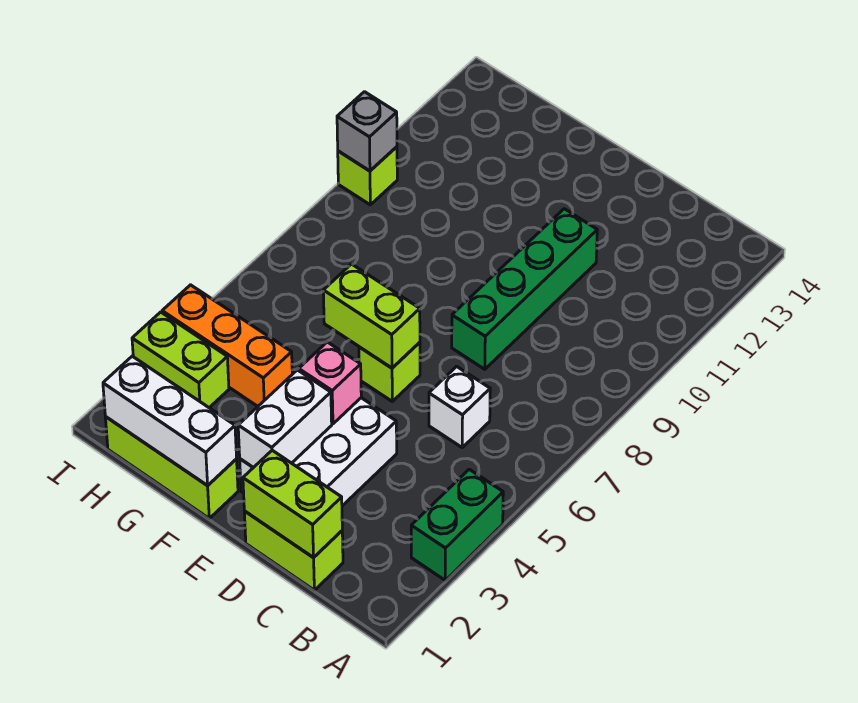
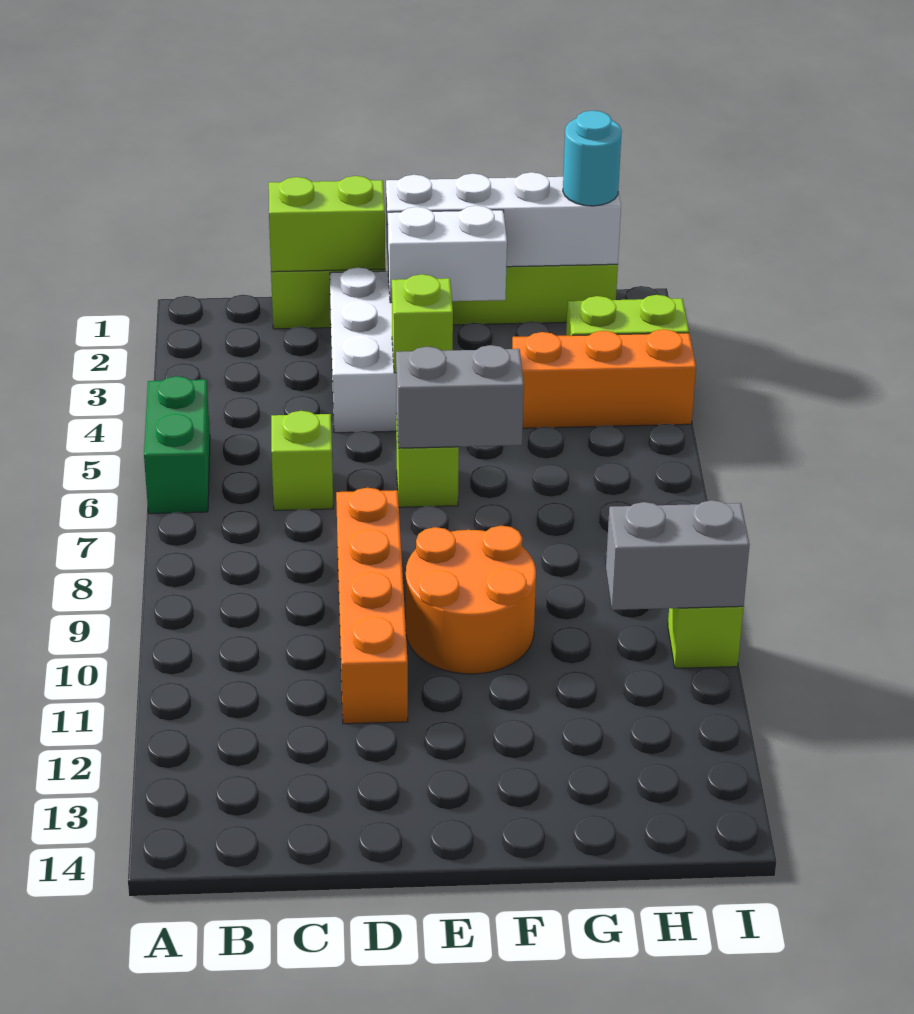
green brick A3:A4 level 1 -> green brick A5:A6 level 1
white brick C6 level 1 -> lime brick C6 level 1
green brick D8:D11 level 1 -> orange brick D8:D11 level 1
white brick E2:E3 level 2 -> white brick E2:F2 level 2
pink brick E4 level 2 -> lime brick E4 level 2
lime brick E6:F6 level 2 -> grey brick E6:F6 level 2
none -> orange round brick E9:F10 level 1
white brick F1:H1 level 2 -> white brick E1:H1 level 2
none -> cyan round brick H1 level 3
grey brick I10 level 2 -> grey brick H10:I10 level 2

